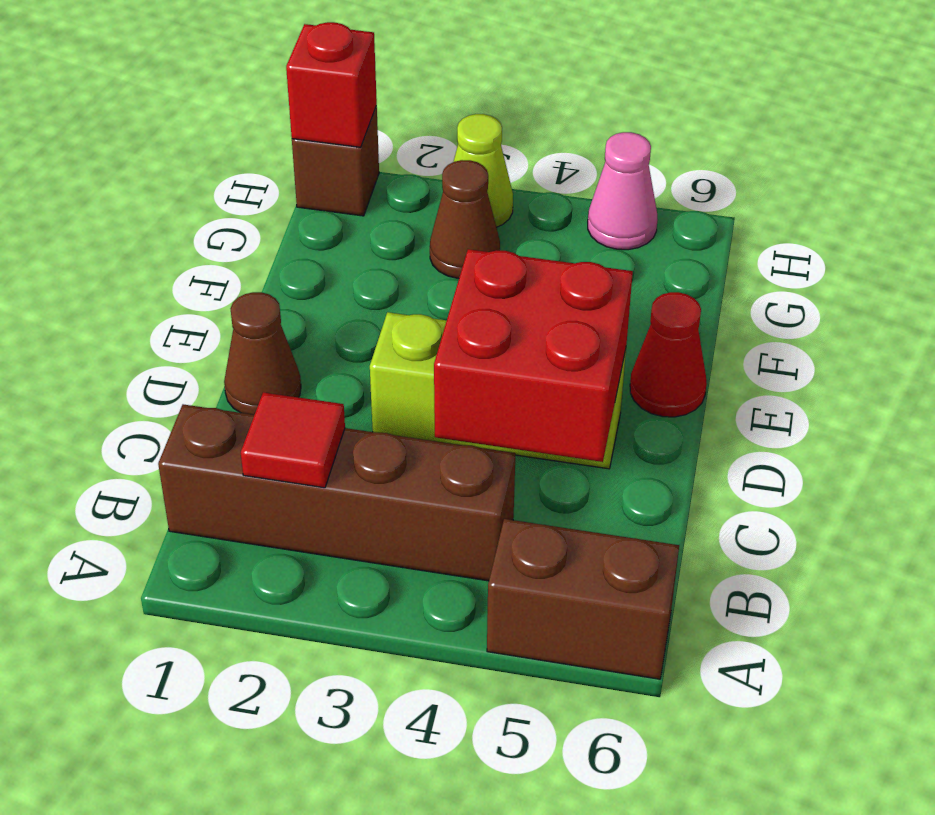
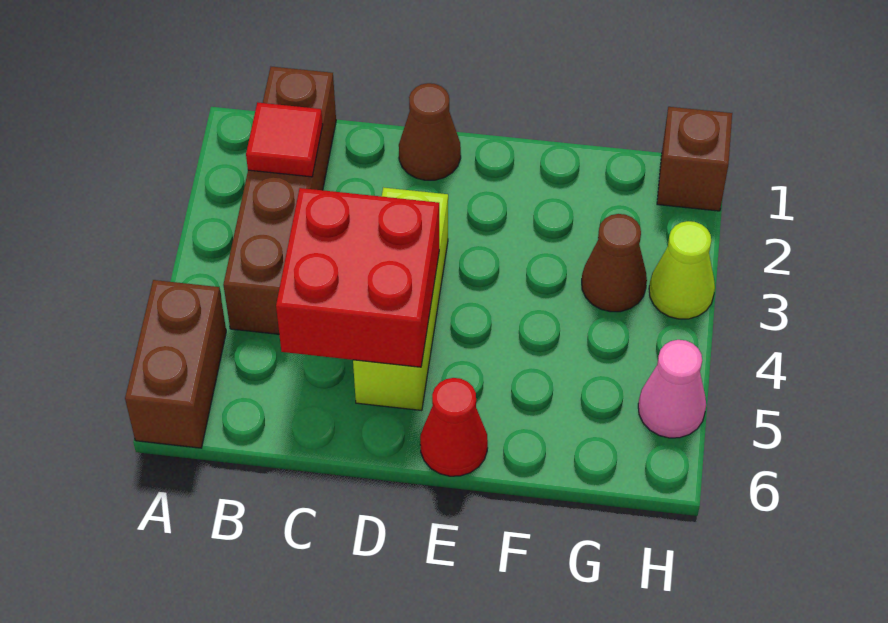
red brick H1 level 2 -> none

